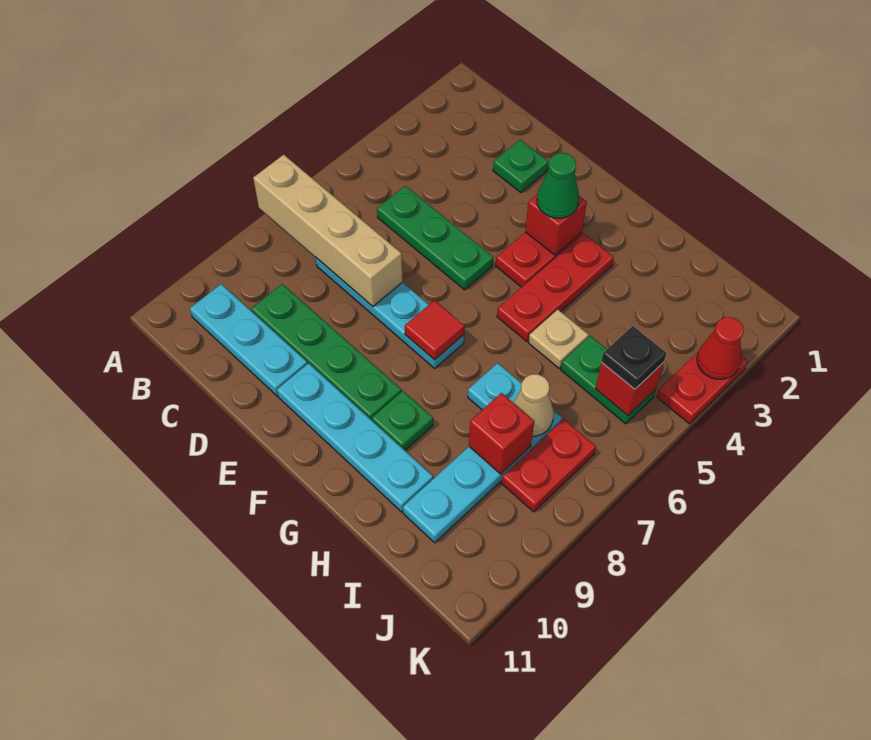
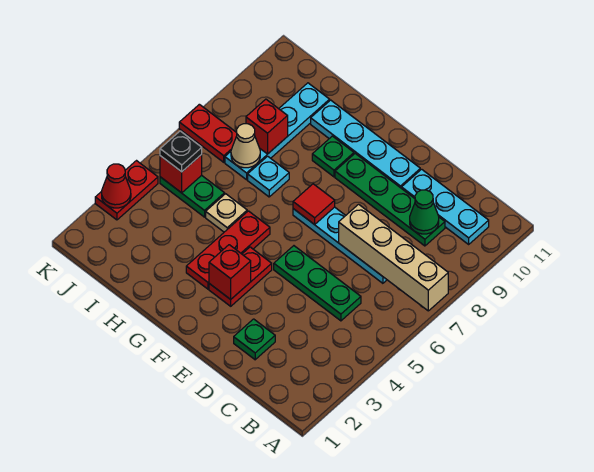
green cone F3 level 3 -> green cone C9 level 2
red plate J7:J8 level 1 -> red plate J7:K7 level 1

